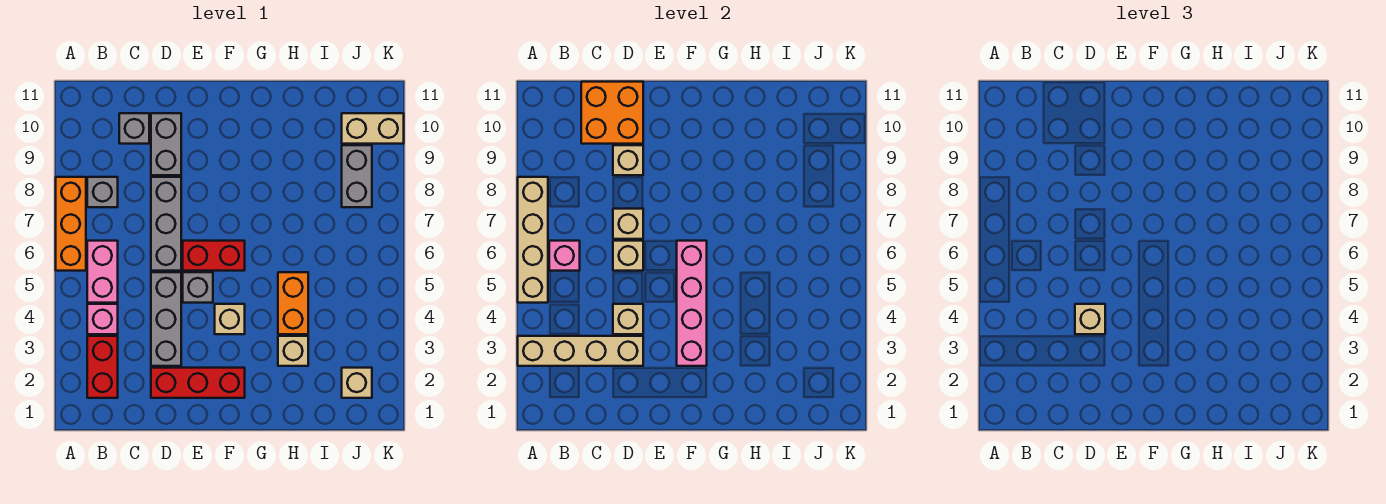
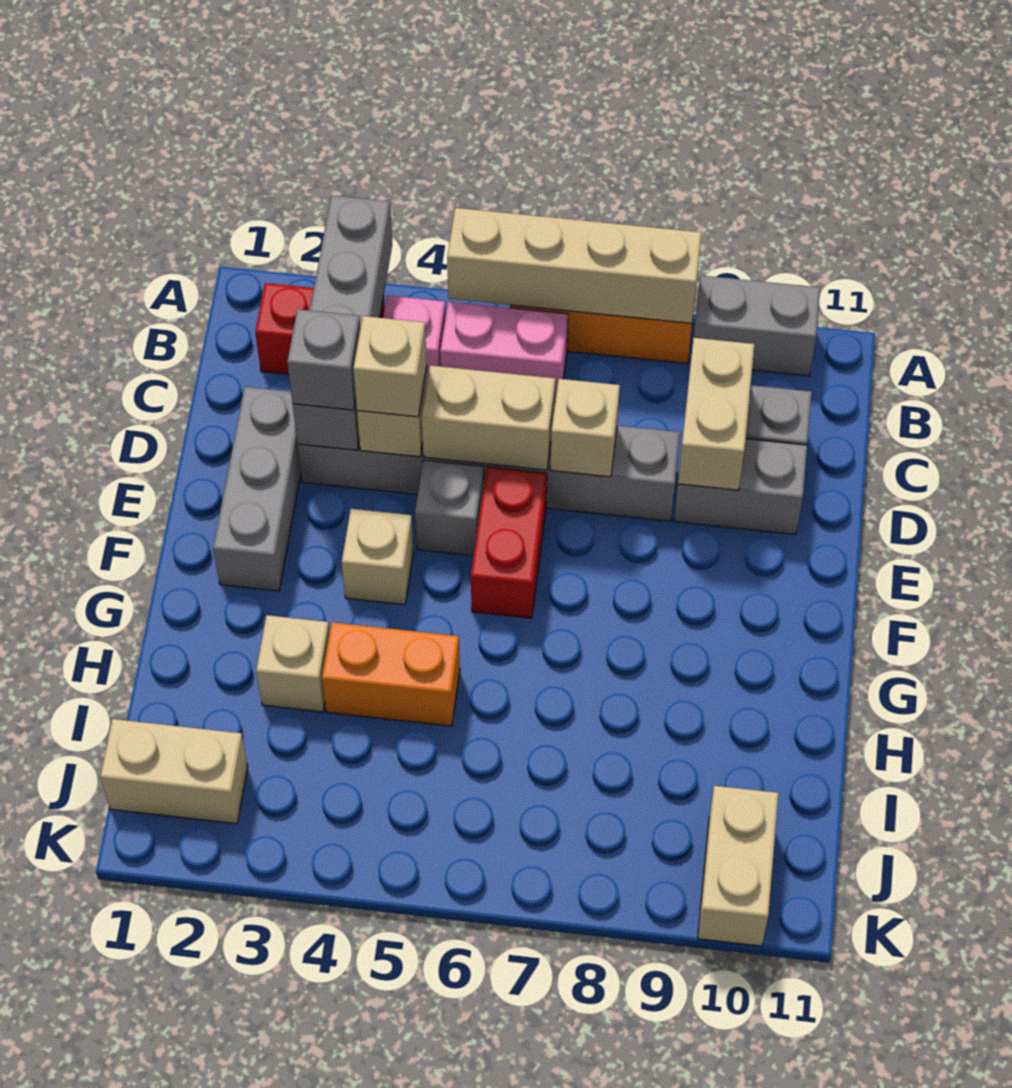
tan brick A3:D3 level 2 -> grey brick A3:D3 level 2
pink brick B6 level 2 -> none
grey brick B8 level 1 -> grey brick D3 level 3
orange brick C10:D11 level 2 -> none
red brick D2:F2 level 1 -> grey brick D2:F2 level 1
tan brick D6 level 2 -> tan brick D5:D6 level 2
tan brick D9 level 2 -> tan brick C9:D9 level 2
pink brick F3:F6 level 2 -> none
tan brick J2 level 1 -> tan brick J1:J2 level 1
grey brick J8:J9 level 1 -> grey brick A9:A10 level 1

